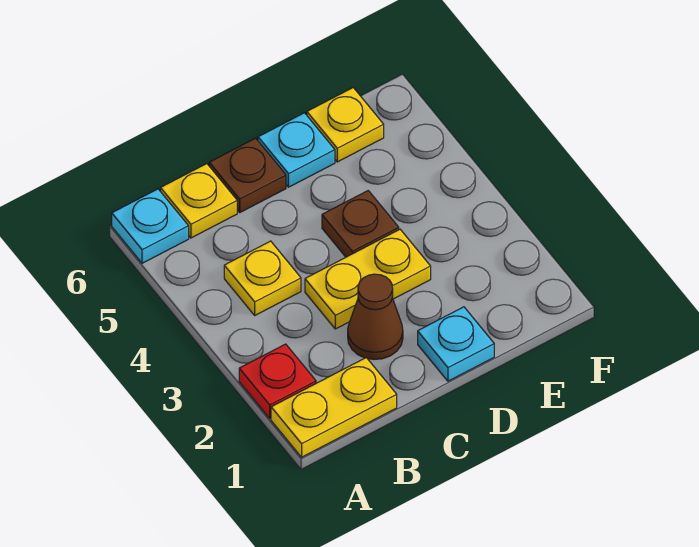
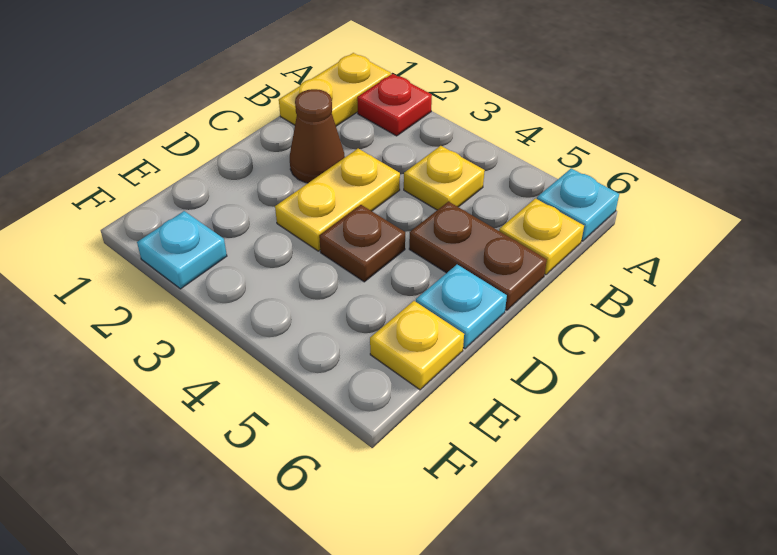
brown plate C6 level 1 -> brown plate C5:C6 level 1
cyan plate D1 level 1 -> cyan plate F2 level 1

